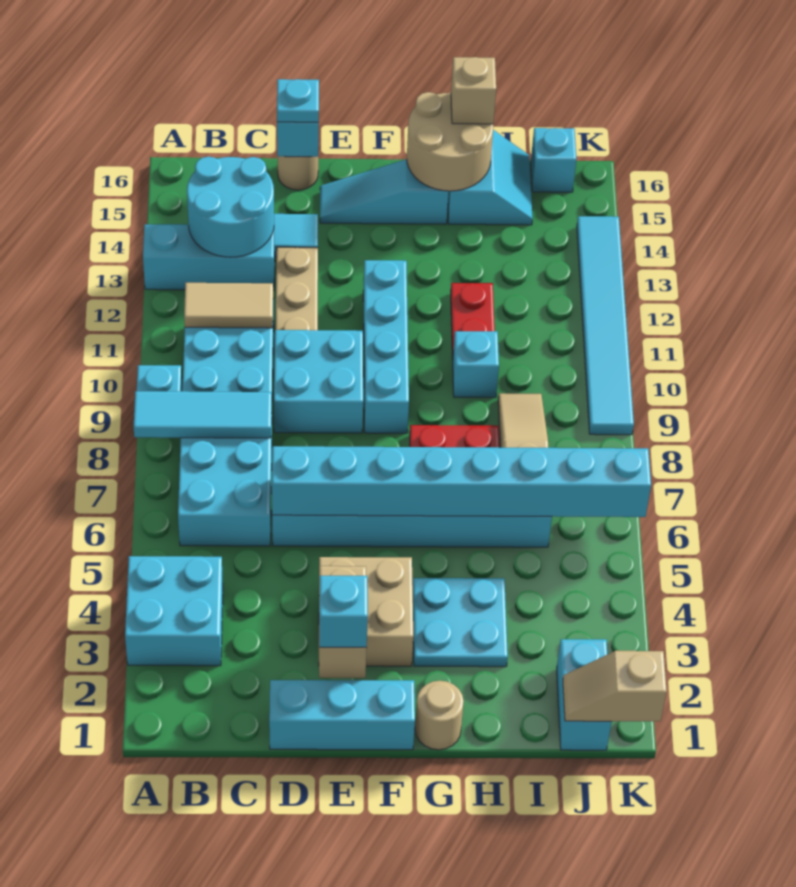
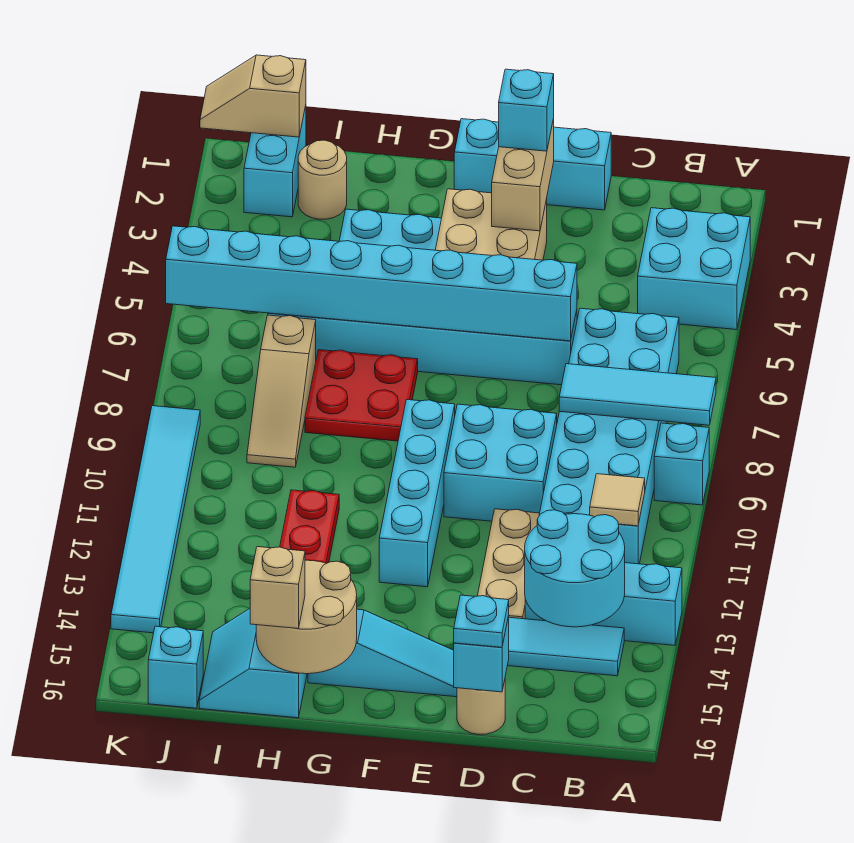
tan tile B11:C11 level 2 -> tan tile B11 level 2
tan round brick G1 level 1 -> tan round brick I2 level 1
cyan brick H10 level 1 -> none
tan slope J1:K1 level 2 top K -> tan slope J1:K1 level 2 top J

